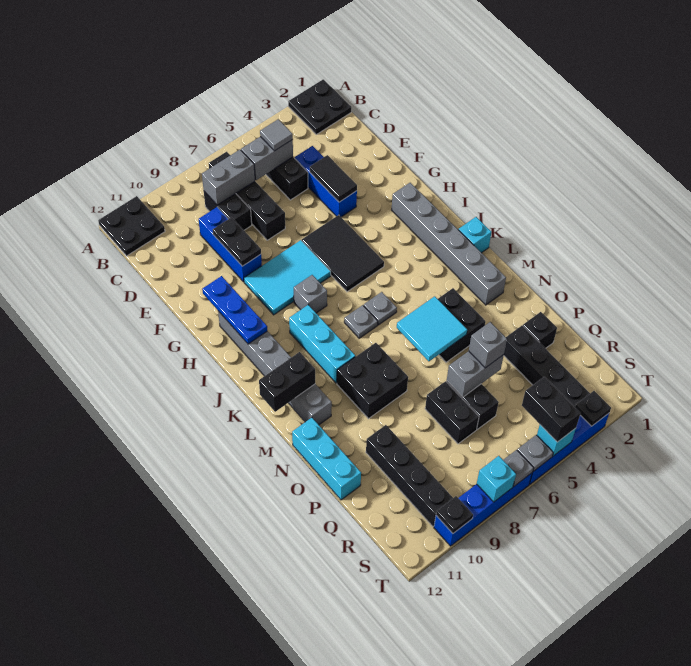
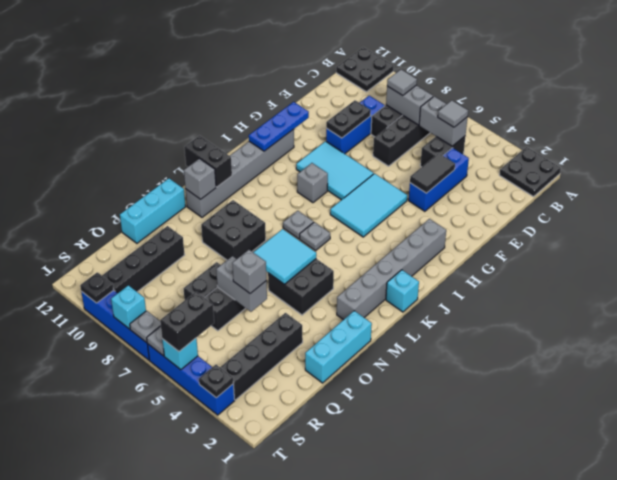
none -> grey tile C8 level 3
black tile G5:I6 level 1 -> cyan tile G5:I6 level 1
cyan brick J9:L9 level 1 -> cyan brick N1:P1 level 1
none -> grey brick M11 level 2
black brick P2 level 1 -> none

